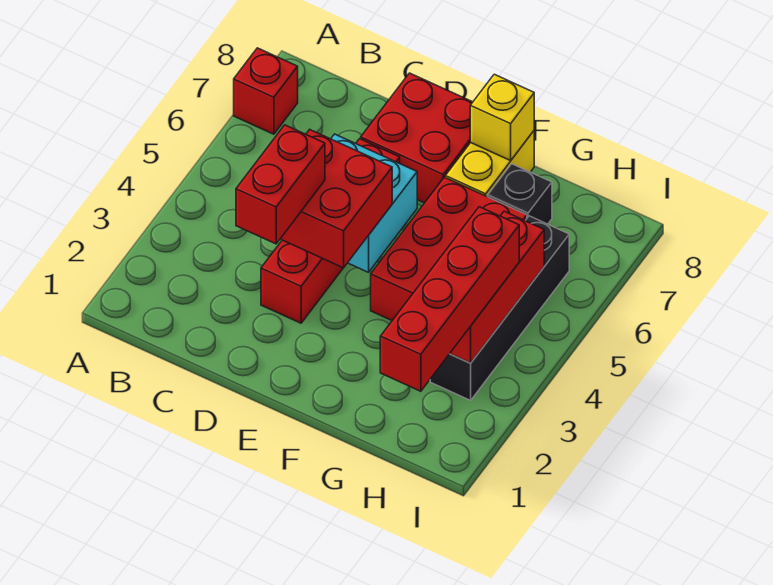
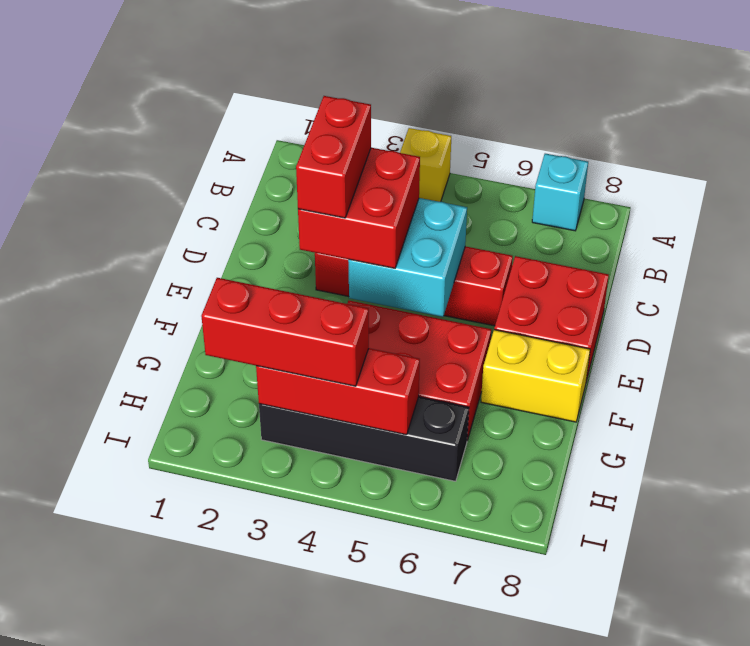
red brick A7 level 1 -> cyan brick A7 level 1
red brick D2:D3 level 4 -> red brick D3:E3 level 4
yellow brick F8 level 2 -> yellow brick A4 level 1
black brick G7 level 1 -> none
red brick H1:H4 level 3 -> red brick H2:H4 level 3

